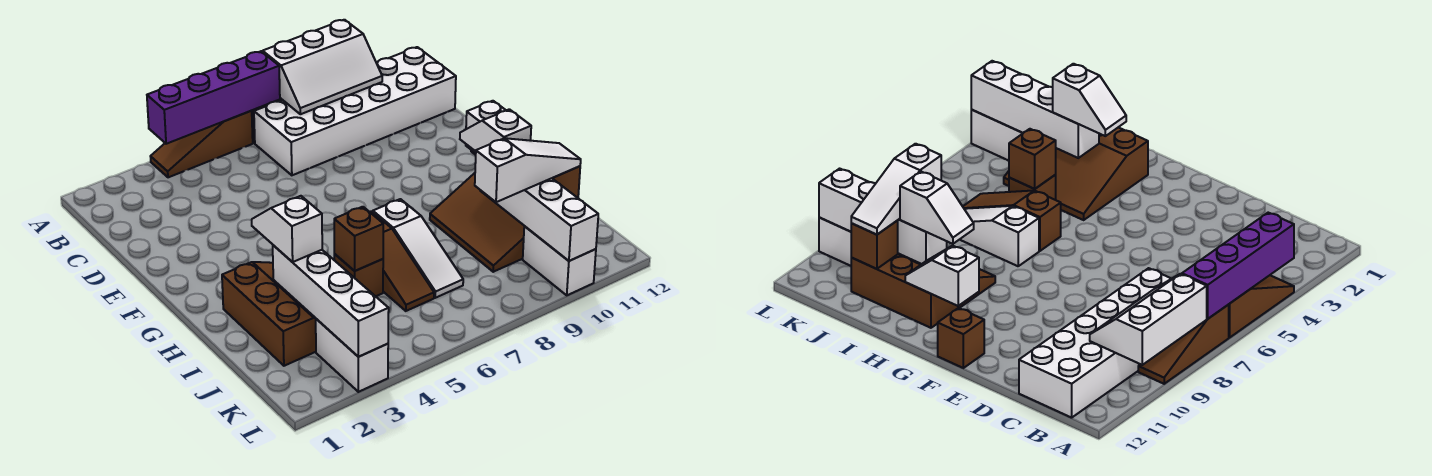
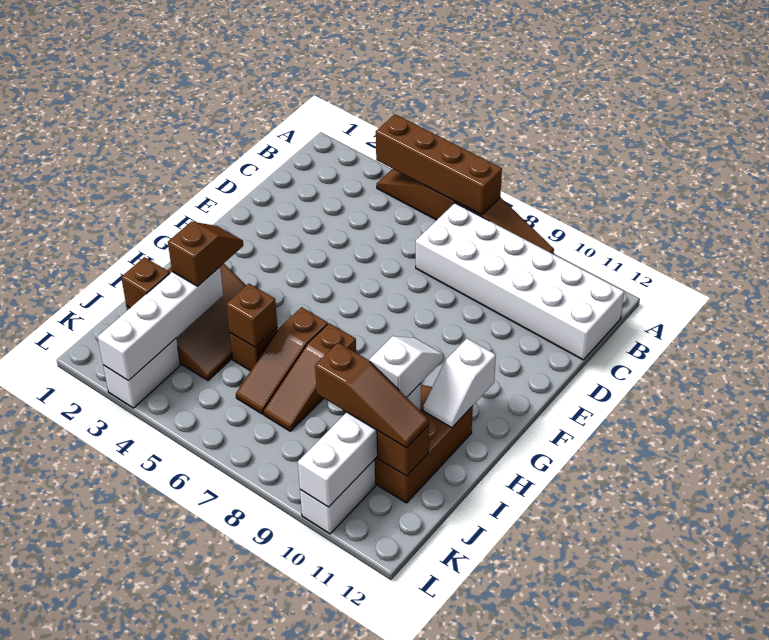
purple brick A4:A7 level 2 -> brown brick A4:A7 level 2
white slope A8:B10 level 2 top A -> none
brown brick F12 level 1 -> brown brick J2 level 2
white slope H3:I3 level 3 top I -> brown slope H3:I3 level 3 top I
white slope H7:J7 level 1 top H -> brown slope H7:J7 level 1 top H
white slope J9:J11 level 3 top 9 -> brown slope J9:J11 level 3 top 9

